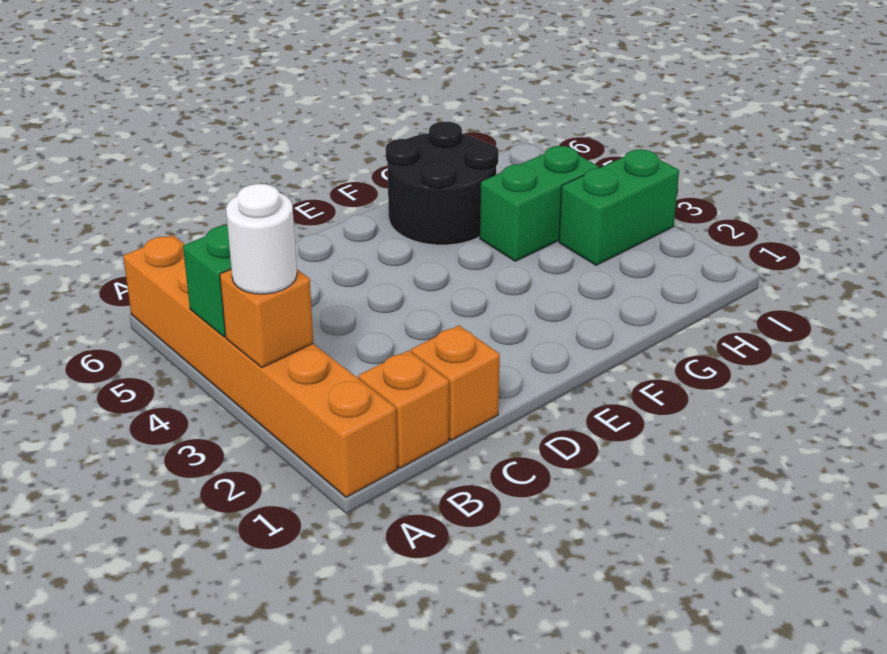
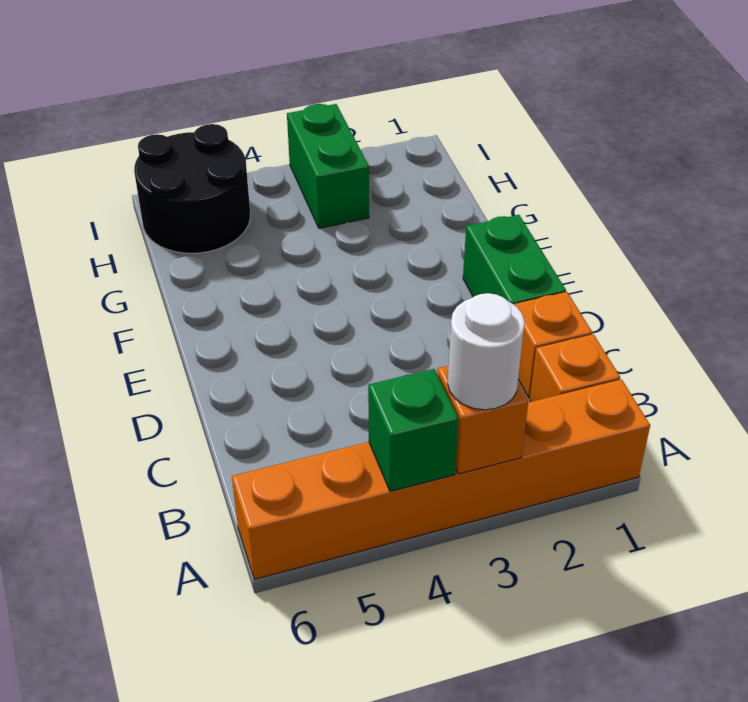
black round brick F5:G6 level 1 -> black round brick H5:I6 level 1
green brick G4:H4 level 1 -> green brick D1:E1 level 1

